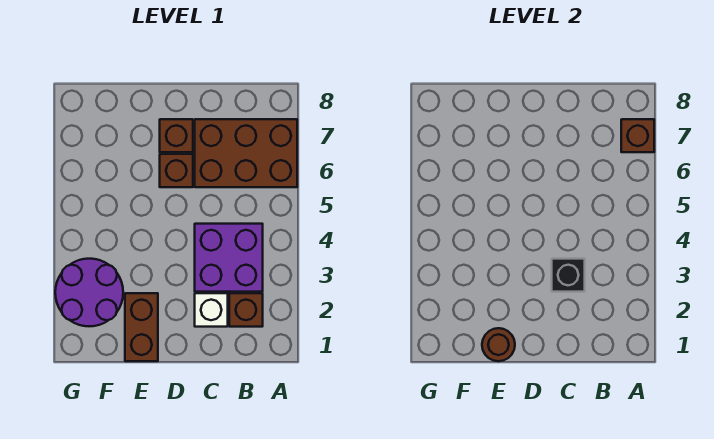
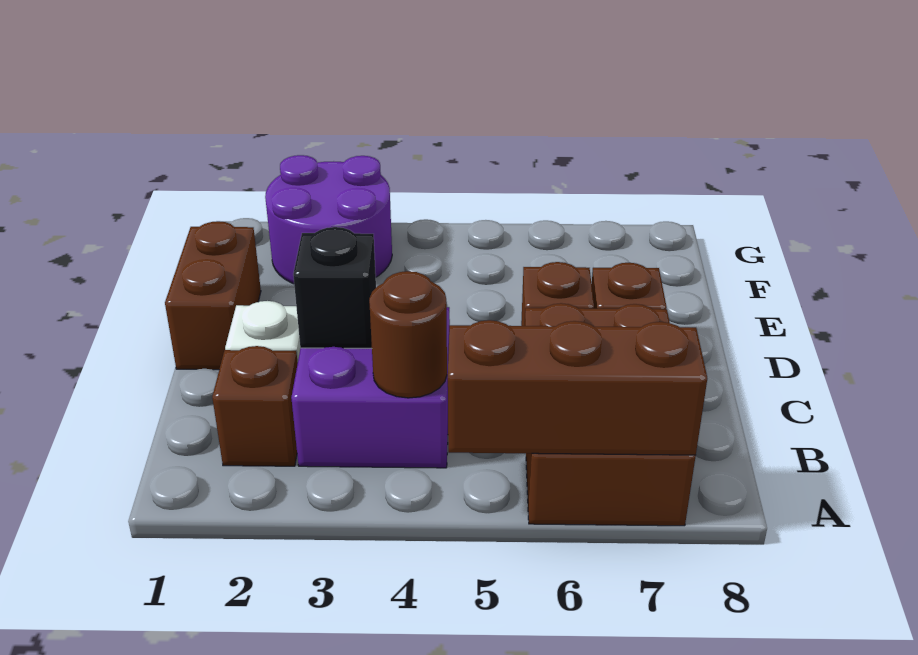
brown brick A7 level 2 -> brown brick A5:A7 level 2
brown brick E1:E2 level 1 -> brown brick D1:E1 level 1
brown round brick E1 level 2 -> brown round brick B4 level 2

